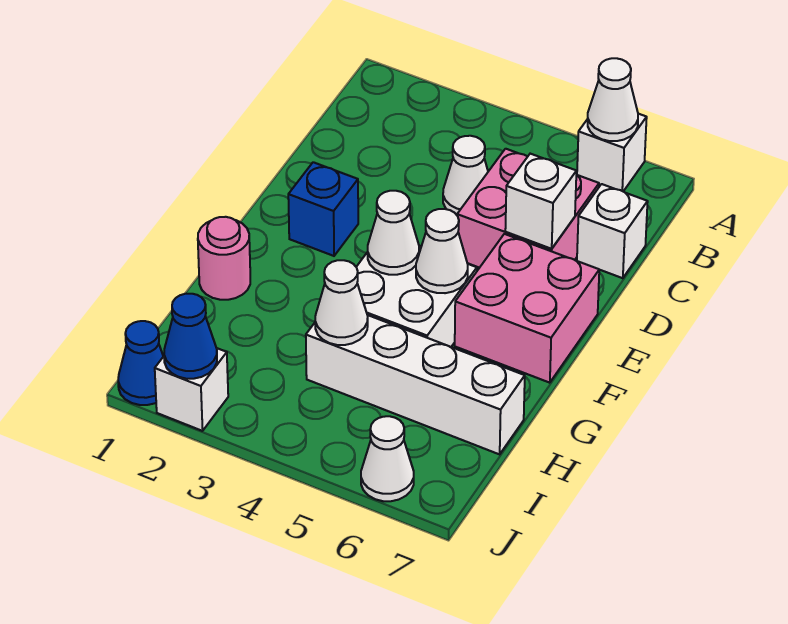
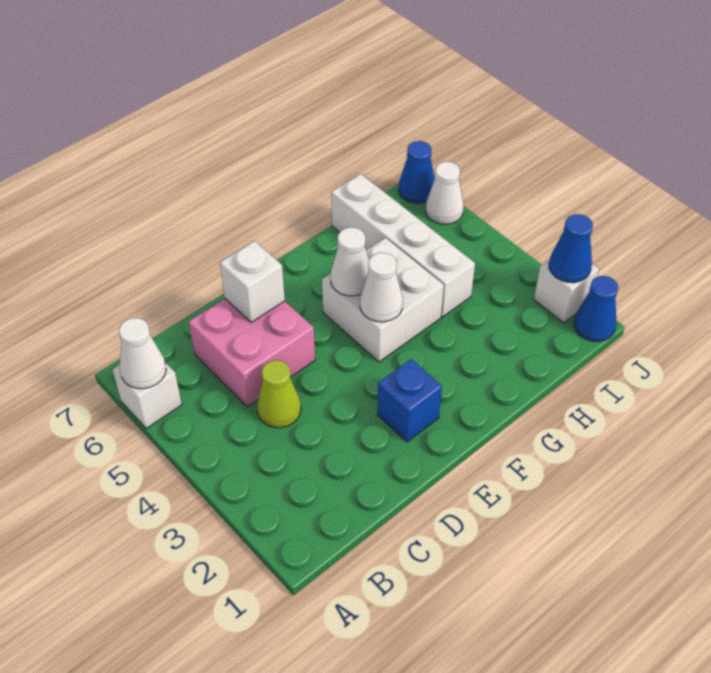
white cone C4 level 1 -> lime cone C4 level 1
white brick C7 level 1 -> none
pink brick E6:F7 level 1 -> none
pink round brick G1 level 1 -> none
white cone H4 level 2 -> none
none -> blue cone J7 level 1

